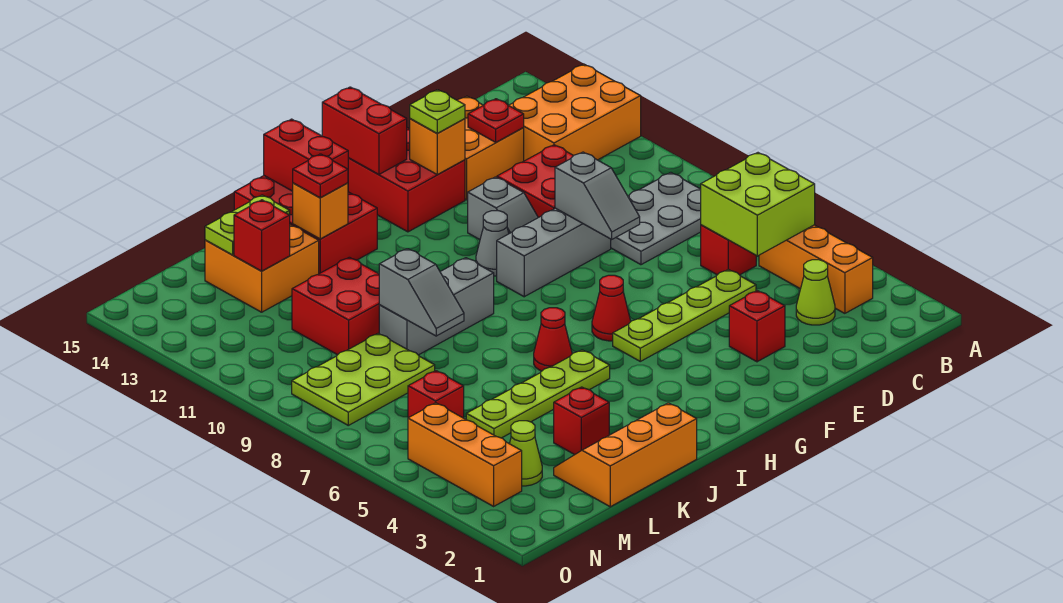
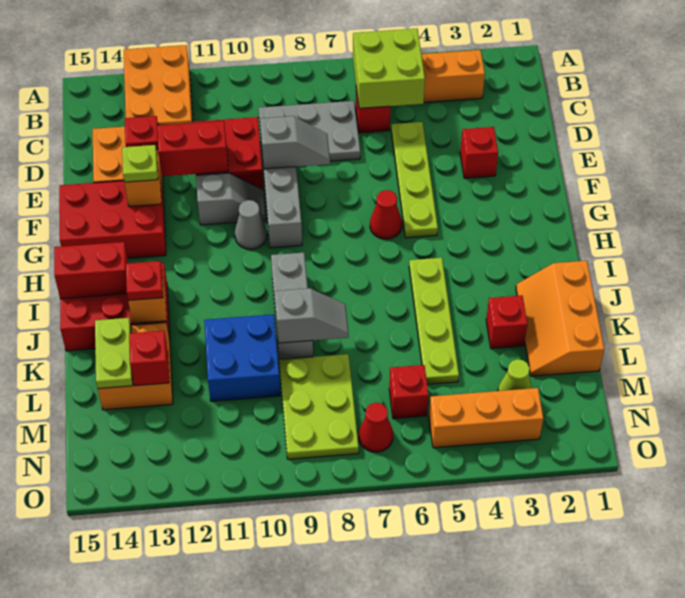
grey plate B8:D9 level 1 -> grey plate C7:D9 level 1
lime cone C3 level 1 -> none
red brick G14:G15 level 2 -> red brick E11:E12 level 2
red cone I6 level 1 -> red cone N7 level 1
red brick K10:L11 level 1 -> blue brick K10:L11 level 1

